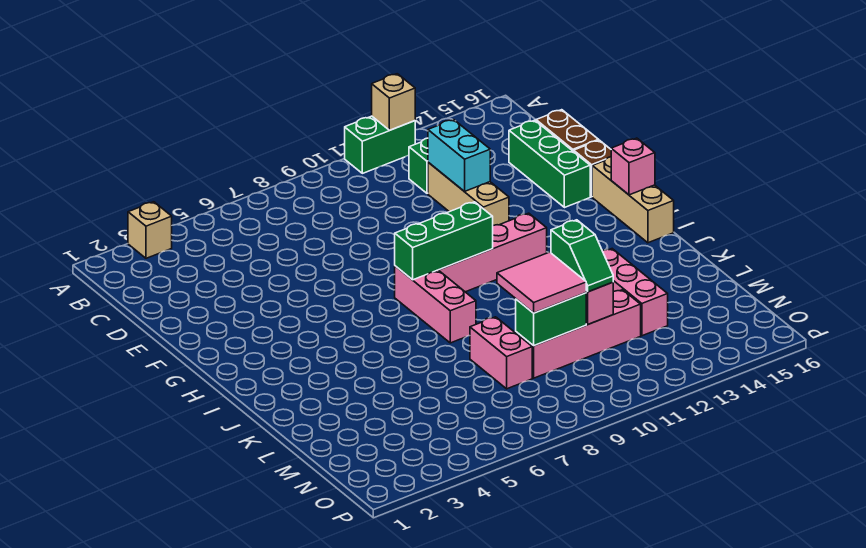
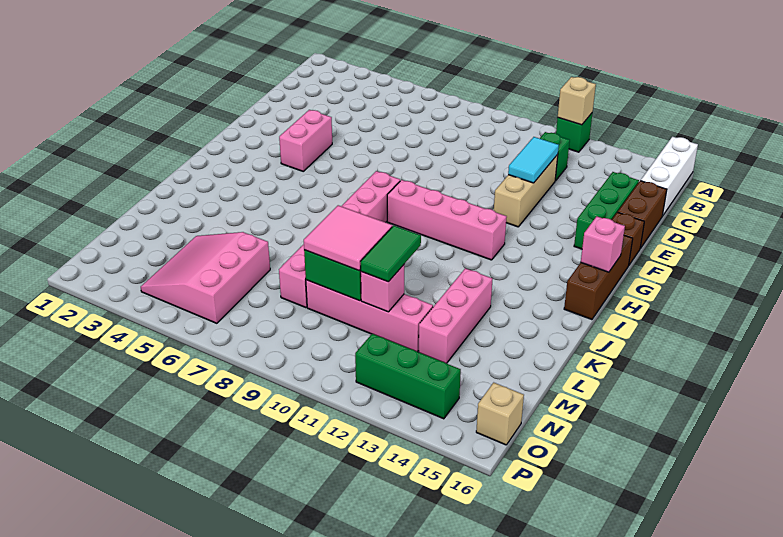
tan brick A3 level 1 -> tan brick O16 level 1
green brick A11:A12 level 1 -> green brick A12 level 1
none -> white brick A16:C16 level 1
cyan brick D12:E12 level 2 -> cyan tile D12:E12 level 2
none -> pink brick F4:G4 level 1
tan brick G16:I16 level 1 -> brown brick G16:I16 level 1
green brick H8:H10 level 2 -> green brick O12:O14 level 1
green slope L11:M11 level 3 top L -> green tile L11:M11 level 3
none -> pink slope M4:O6 level 1 top 6

